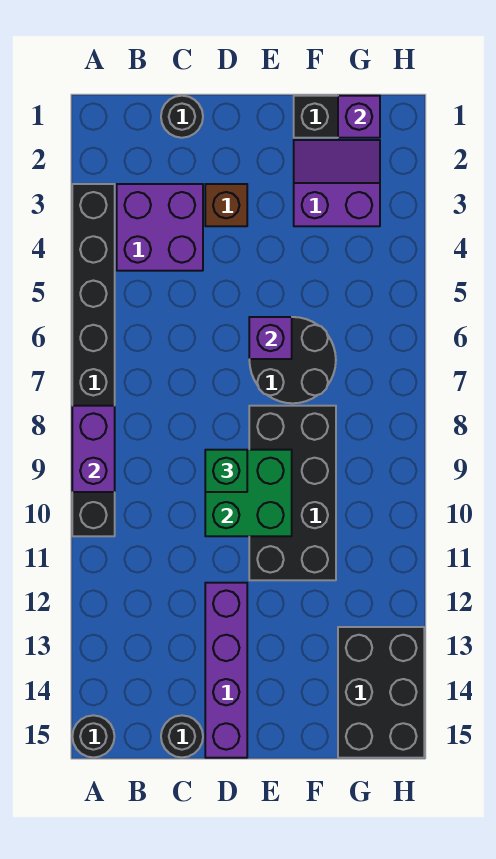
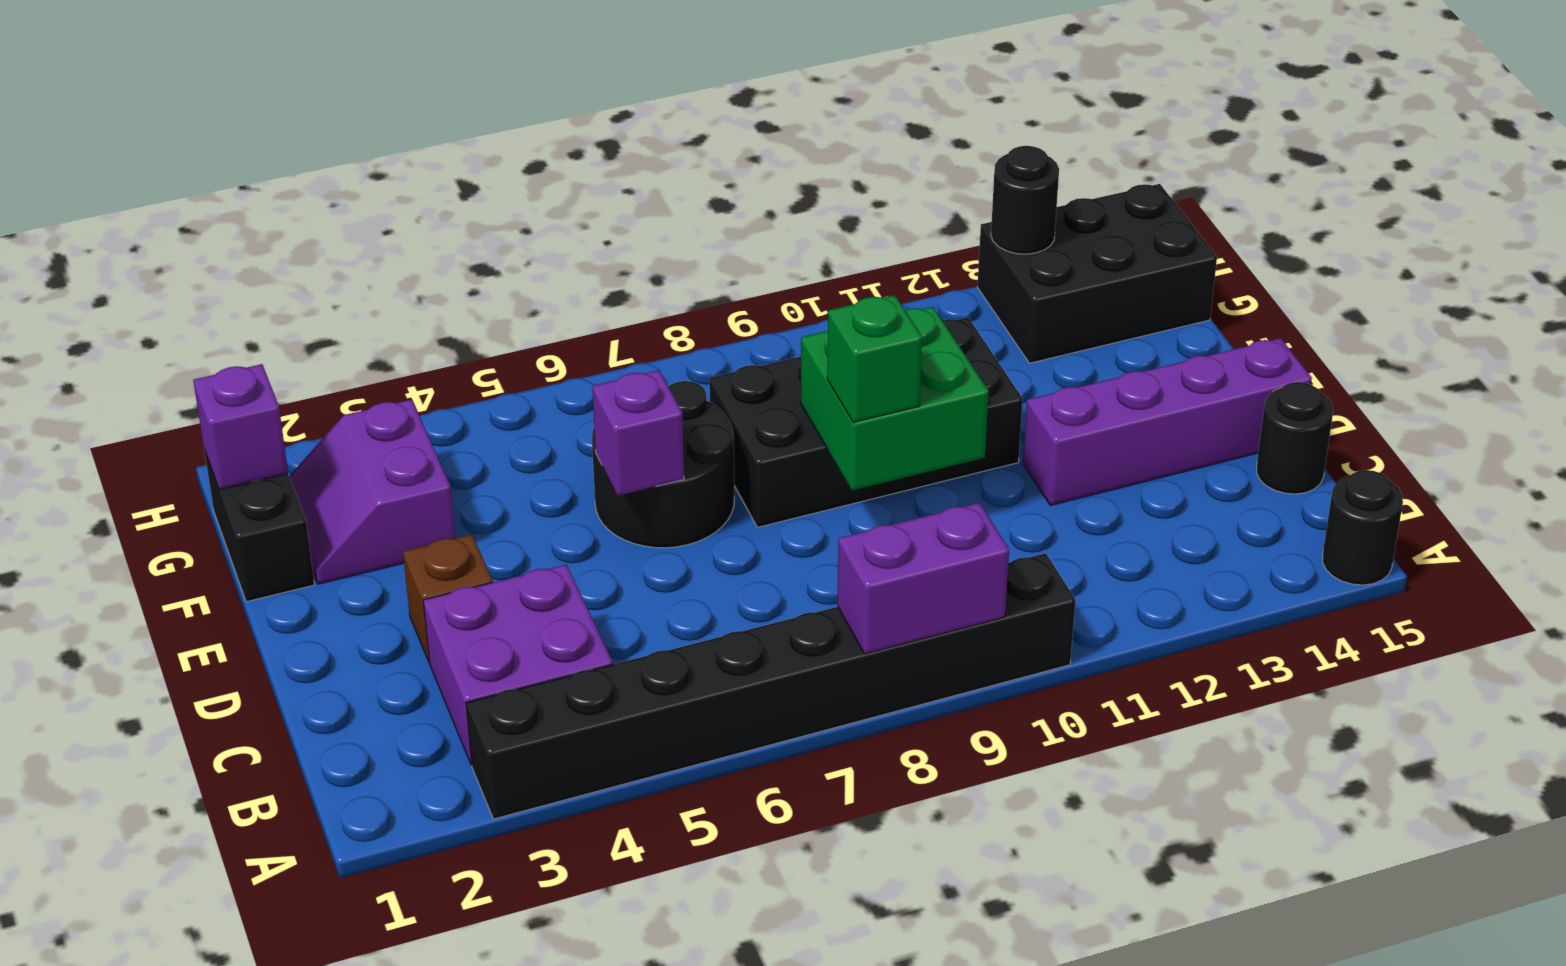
black round brick C1 level 1 -> black round brick H13 level 2

